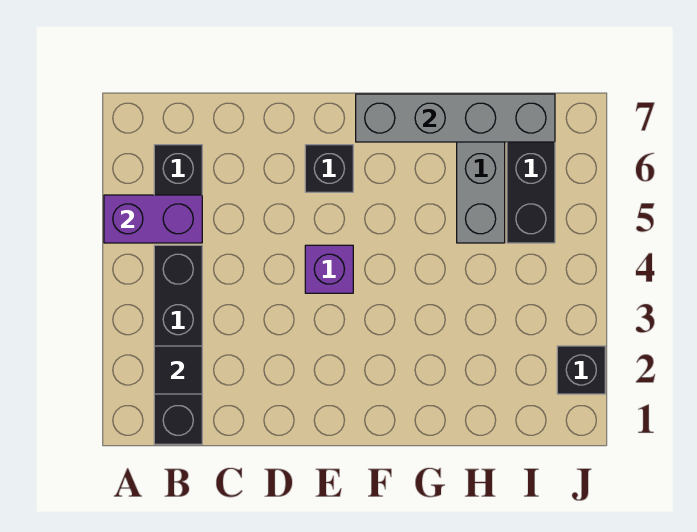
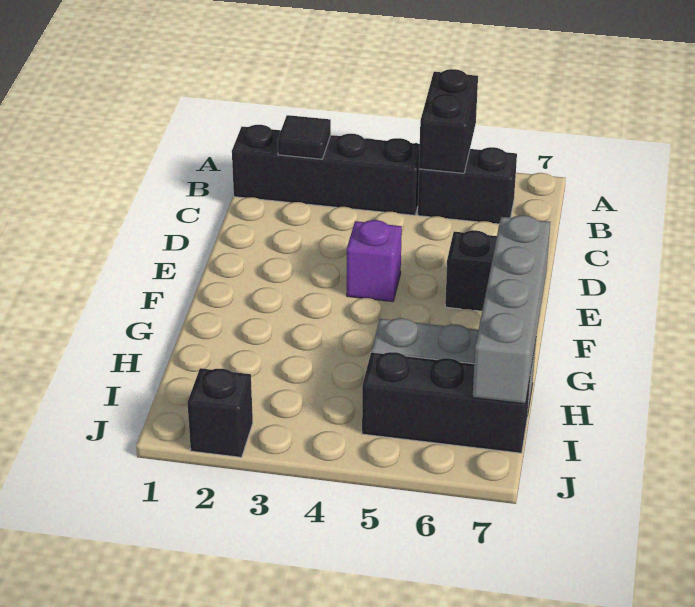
purple brick A5:B5 level 2 -> black brick A5:B5 level 2

